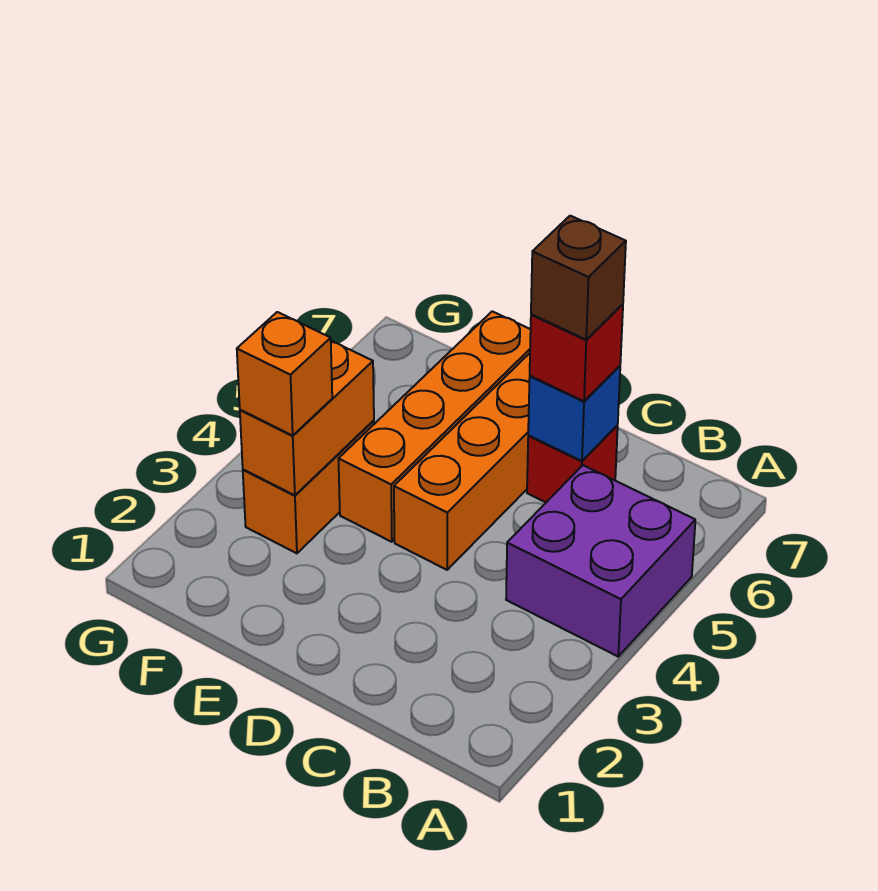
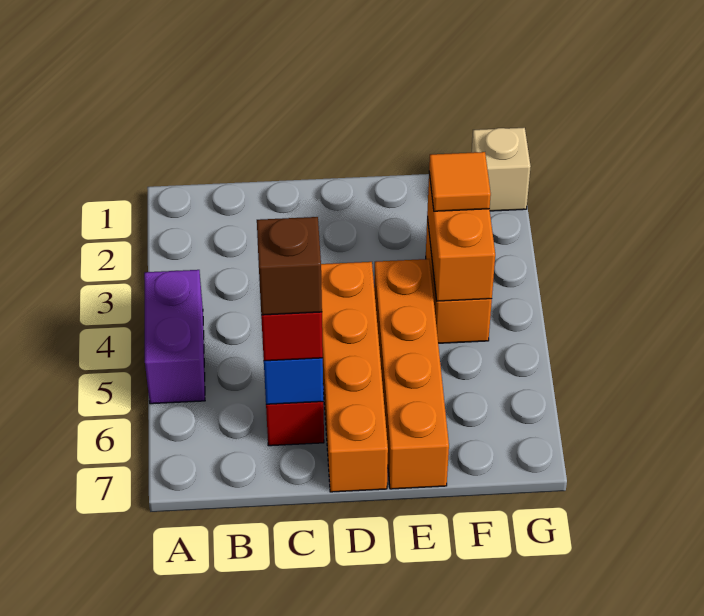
purple brick A4:B5 level 1 -> purple brick A4:A5 level 1
orange brick F3 level 3 -> orange tile F3 level 3
none -> tan brick G1 level 1

